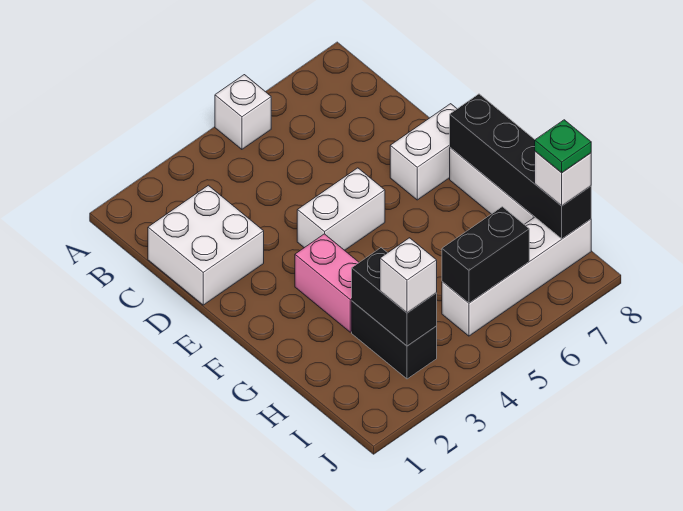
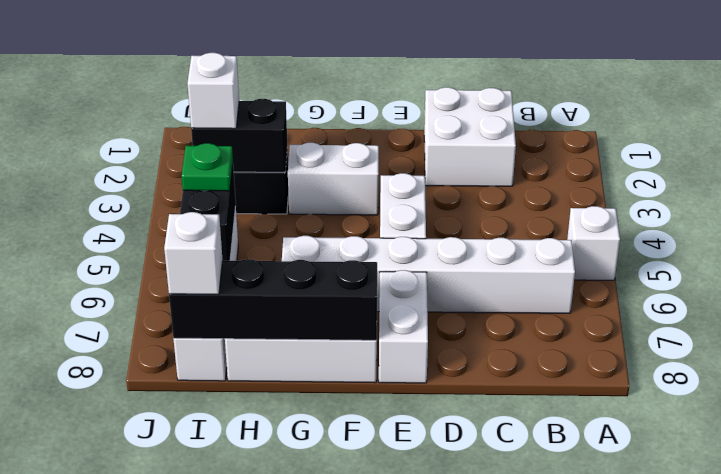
none -> white brick B6:G6 level 1
pink brick F3:G3 level 1 -> white brick F3:G3 level 1
green plate I8 level 4 -> green plate I5 level 3

